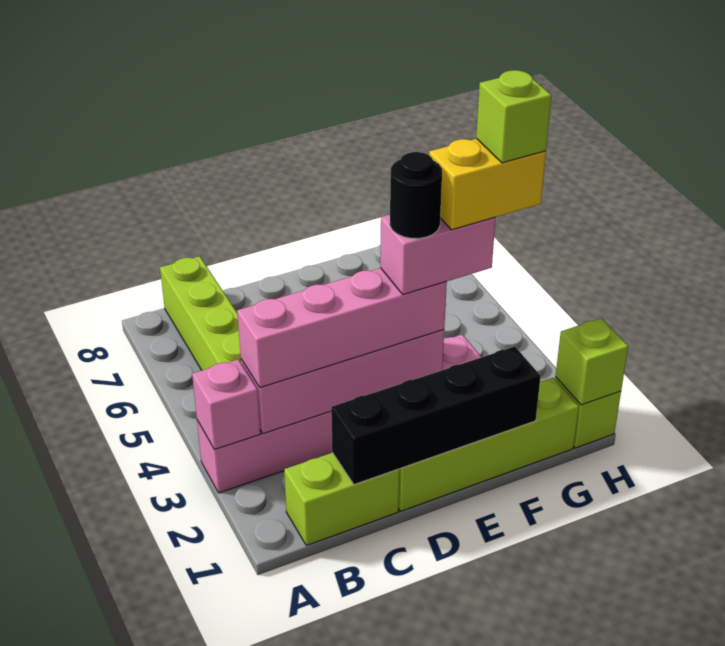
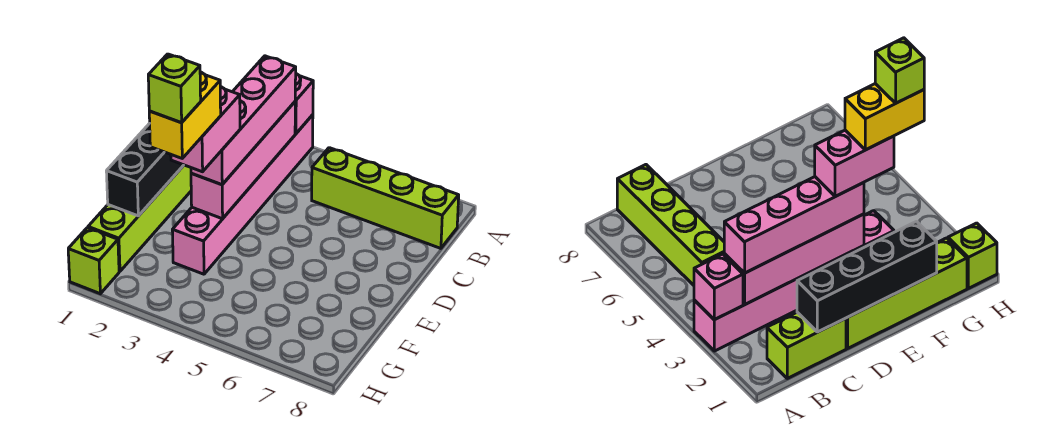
black round brick E3 level 5 -> none
lime brick H1 level 2 -> none

